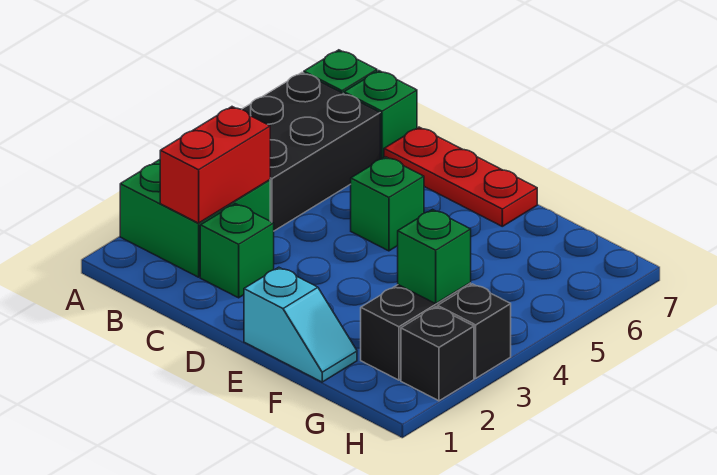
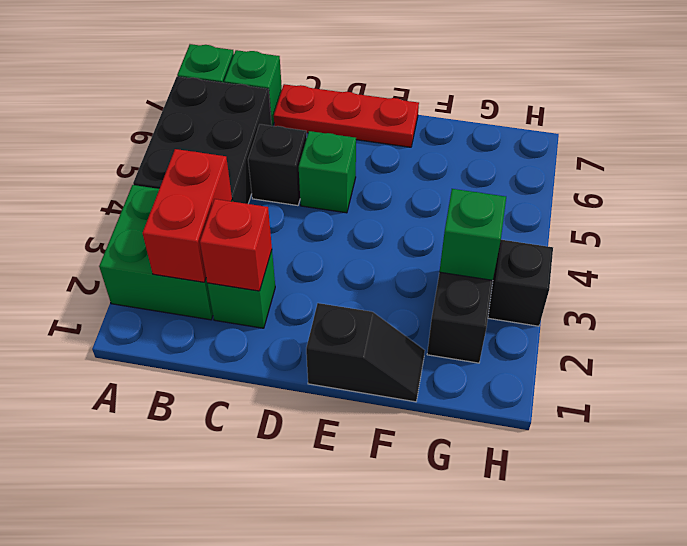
none -> red brick C2 level 2
cyan slope E1:F1 level 1 top E -> black slope E1:F1 level 1 top E
black brick H2 level 1 -> black brick C5 level 1

